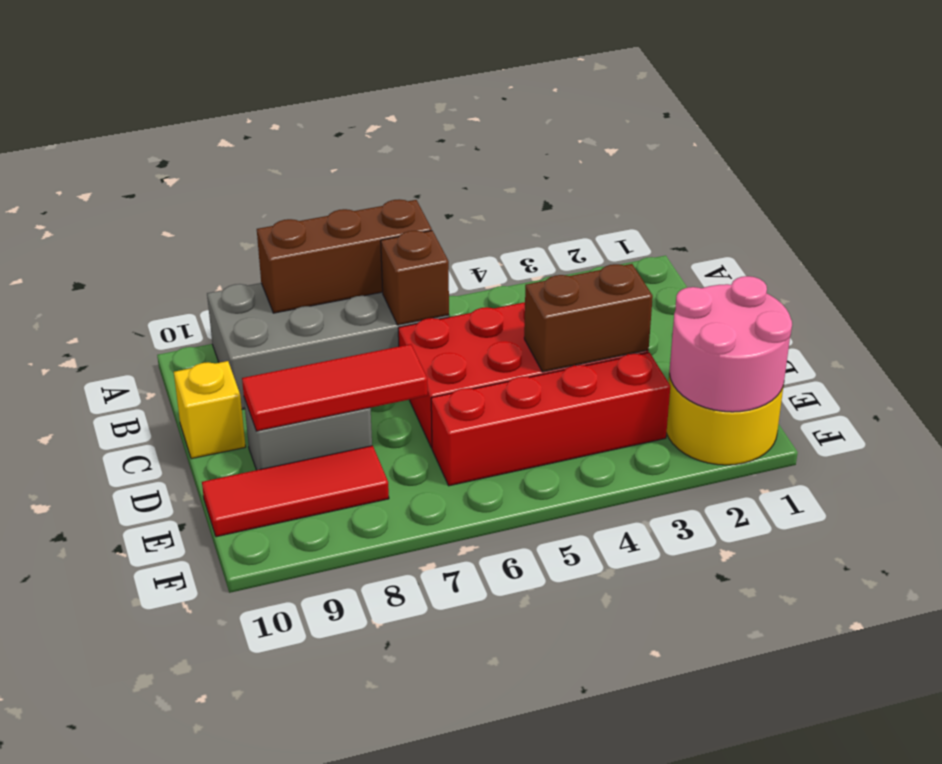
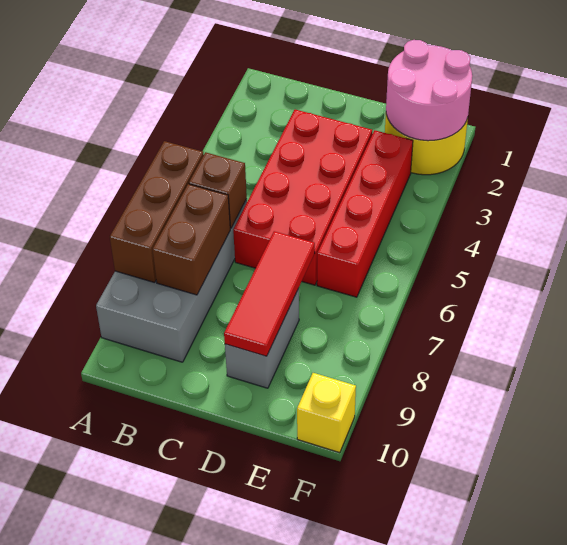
yellow brick C10 level 1 -> yellow brick F10 level 1
brown brick D3:D4 level 2 -> brown brick B7:B8 level 2
red tile E8:E10 level 1 -> none

